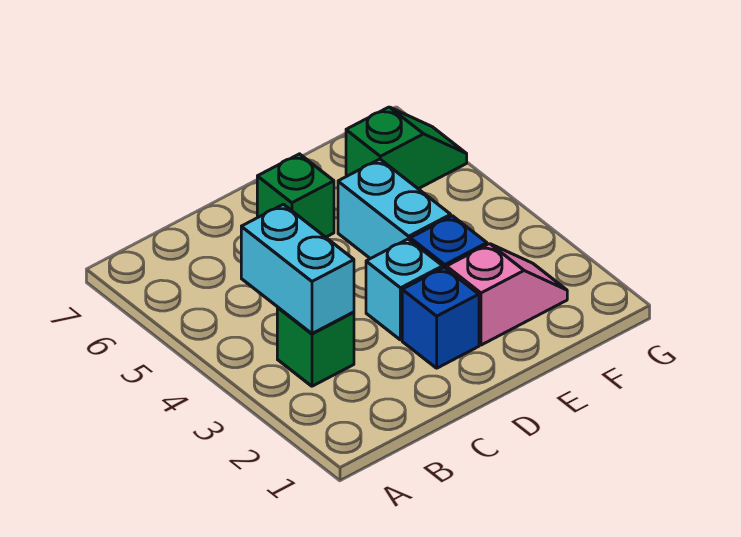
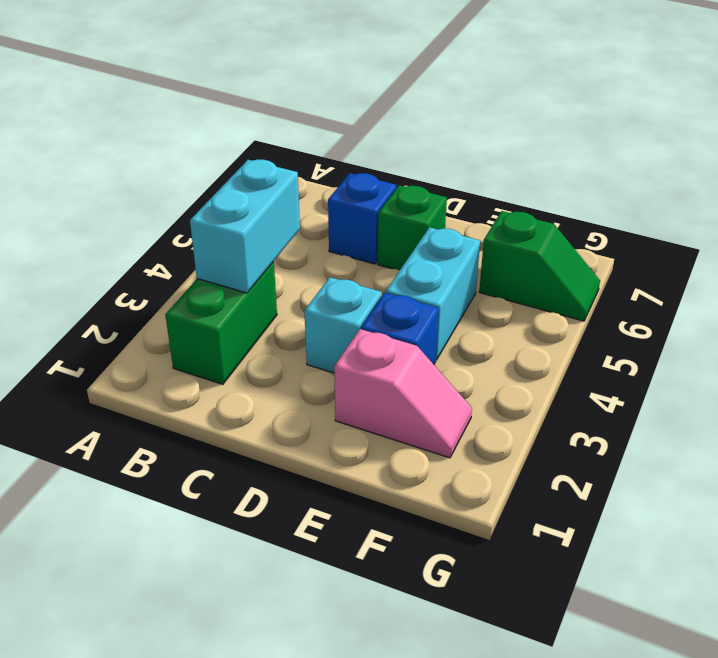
green brick B3 level 1 -> green brick B2:B3 level 1
blue brick D2 level 1 -> blue brick C6 level 1

